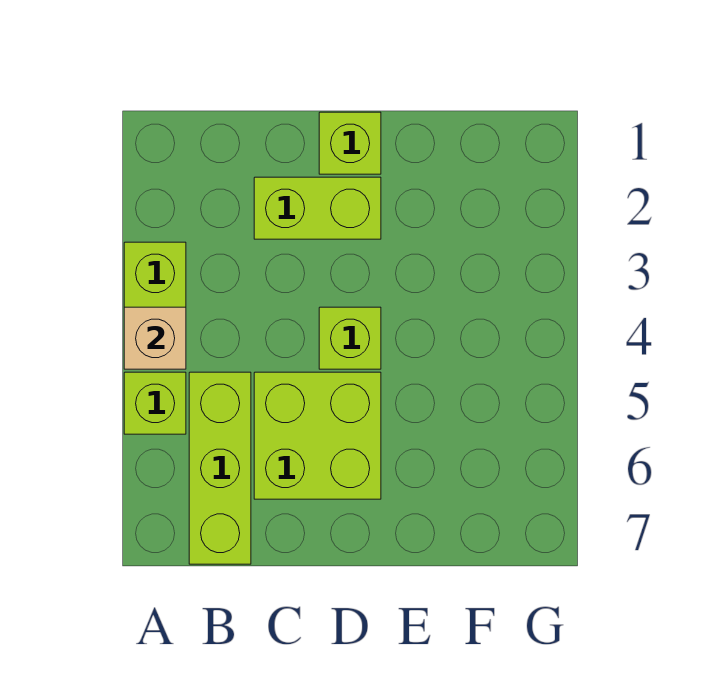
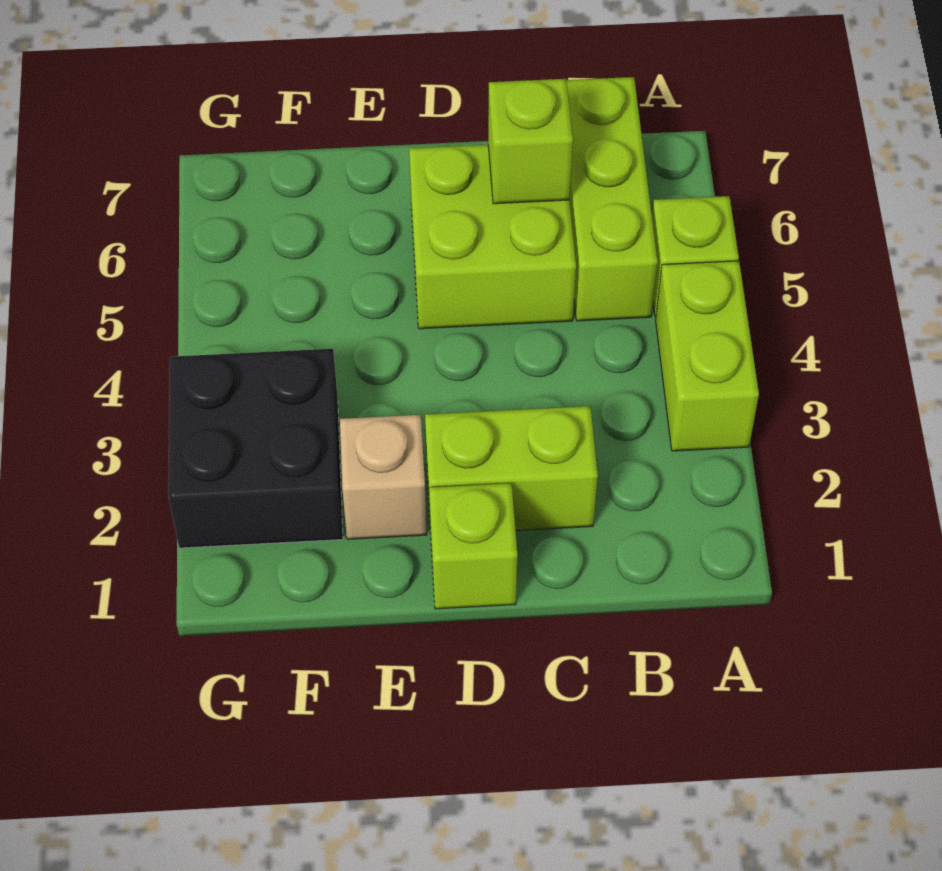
tan brick A4 level 2 -> tan brick E2 level 1
lime brick D4 level 1 -> lime brick C6 level 2
none -> black brick F2:G3 level 1

